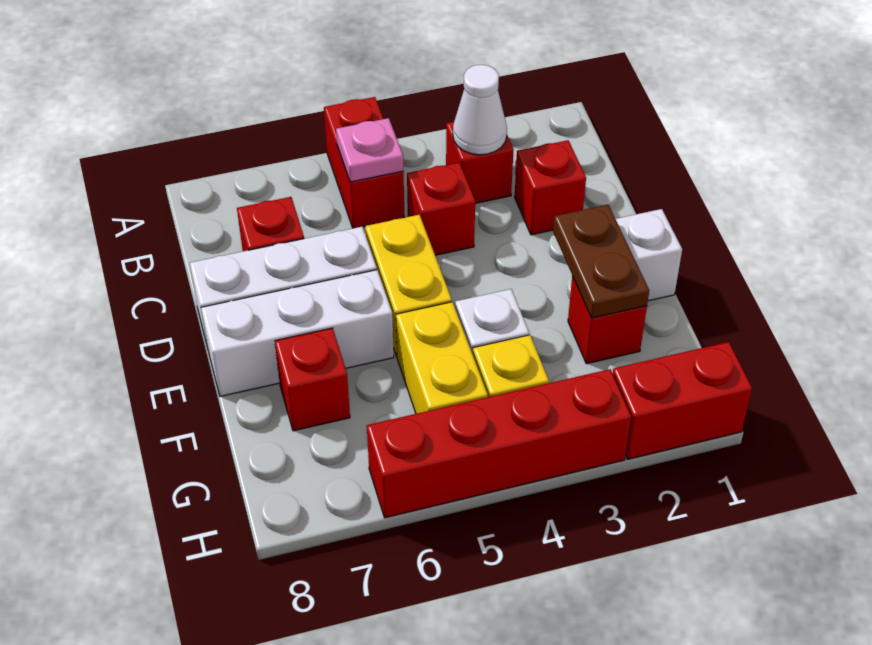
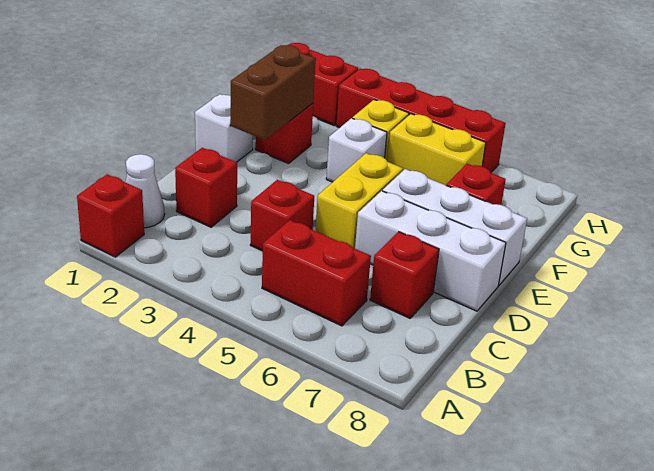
red brick A5:B5 level 1 -> red brick B5:B6 level 1
red brick B3 level 1 -> red brick A1 level 1
white cone B3 level 2 -> white cone B1 level 1
pink plate B5 level 2 -> none
brown plate E2:F2 level 2 -> brown brick E2:F2 level 2
yellow brick F5:G5 level 1 -> yellow brick G5:G6 level 1

